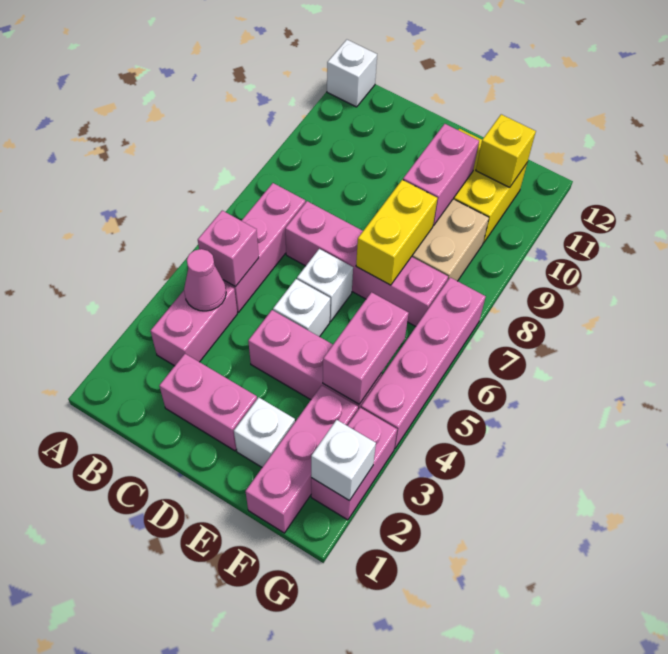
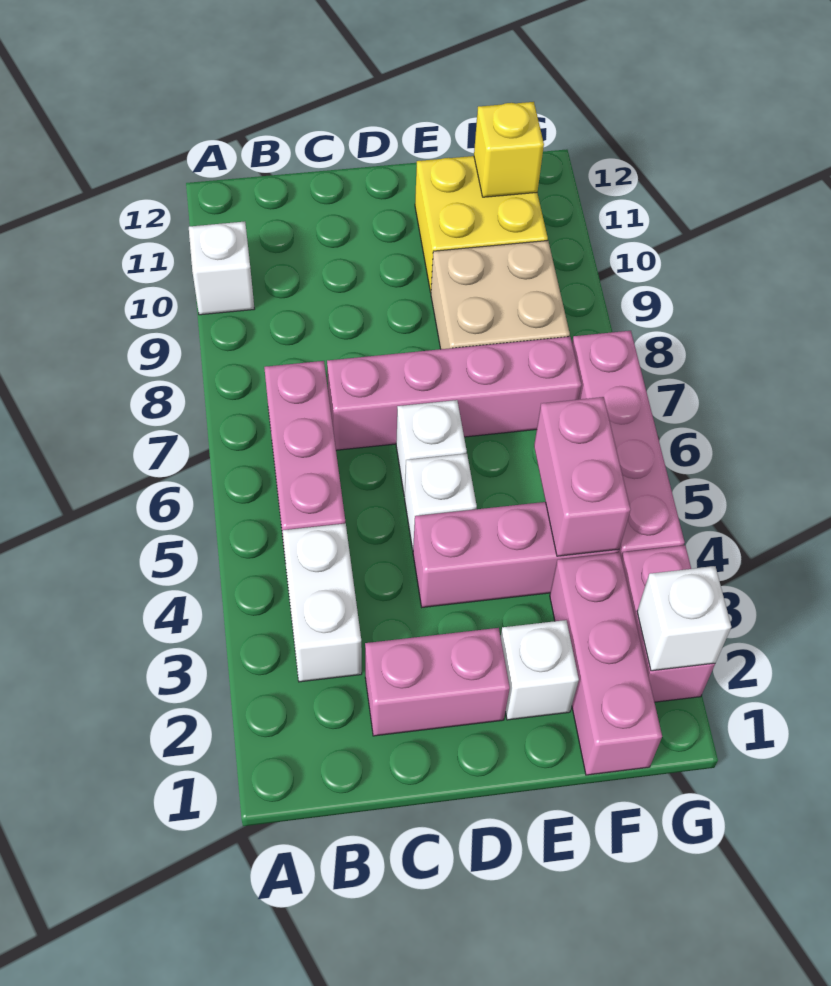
white brick A12 level 1 -> white brick A10 level 1
pink brick B3:B4 level 1 -> white brick B3:B4 level 1
pink cone B4 level 2 -> none
pink brick B5 level 2 -> none
yellow brick E7:E8 level 2 -> none
pink brick E9:E10 level 2 -> none

